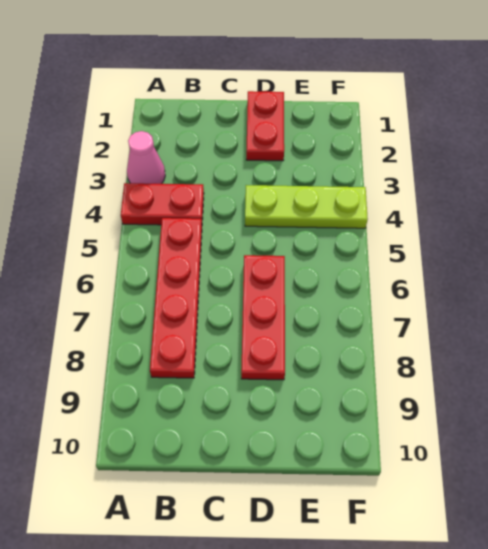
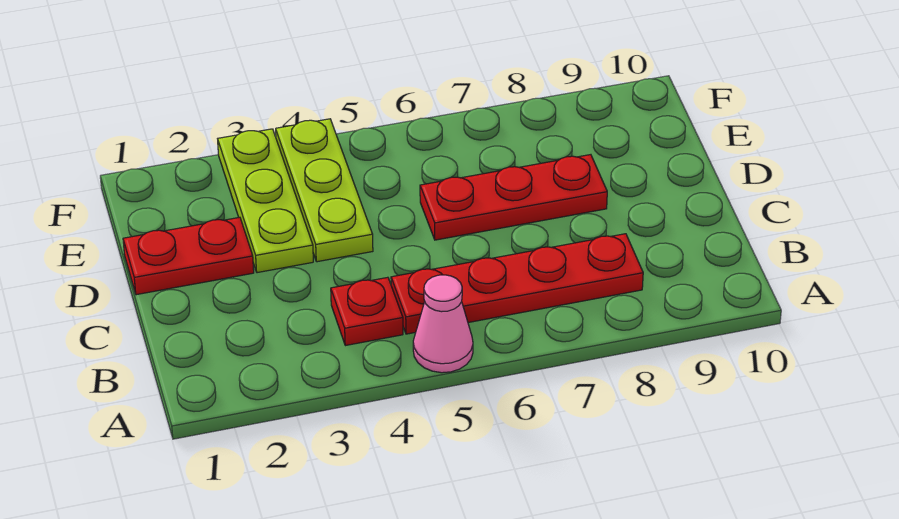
pink cone A3 level 1 -> pink cone A5 level 1
red plate A4:B4 level 1 -> red plate B4 level 1
none -> lime plate D3:F3 level 1

